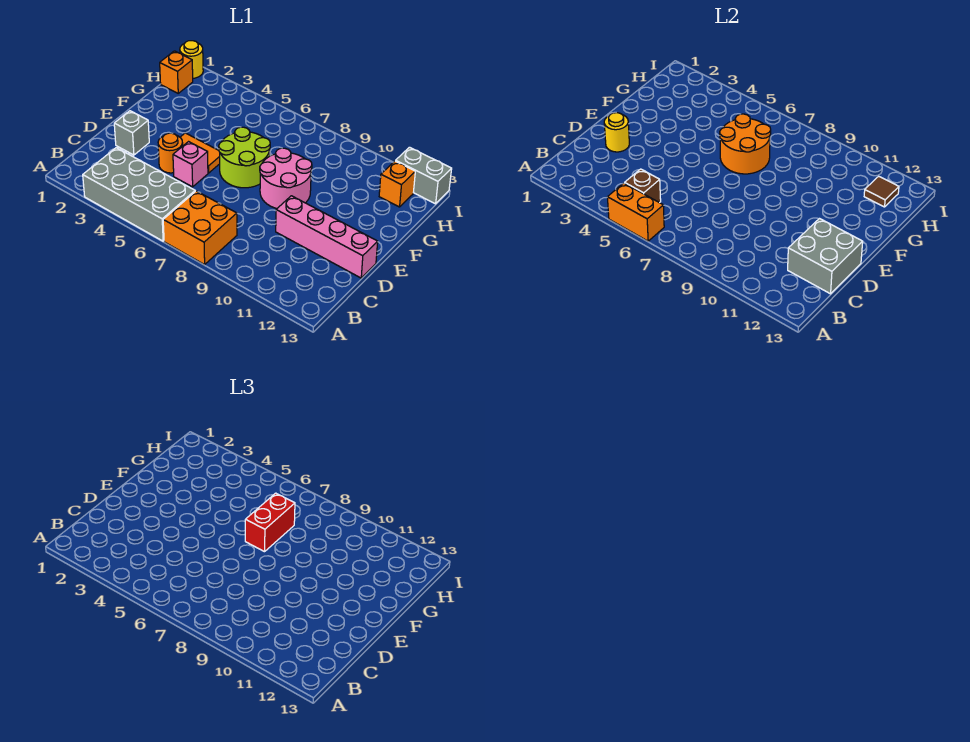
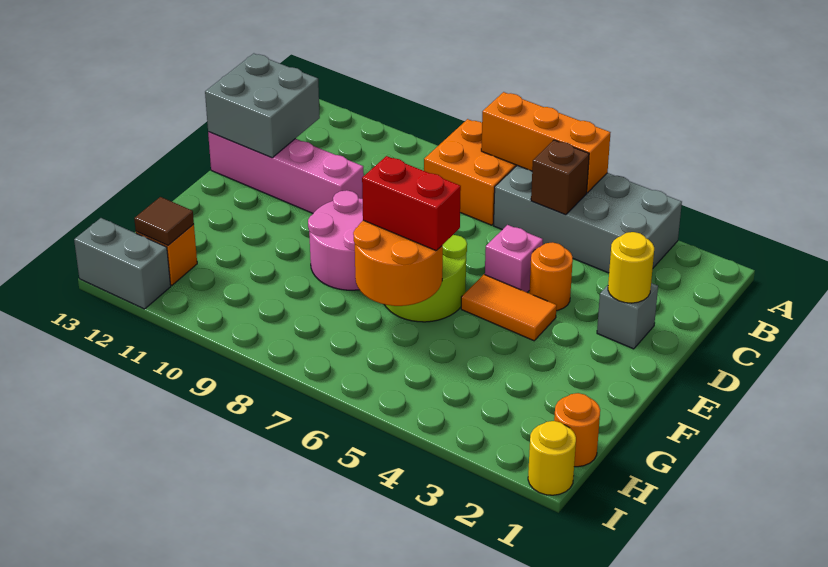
orange brick A5:A6 level 2 -> orange brick A5:A7 level 2
red brick F7:G7 level 3 -> red brick F6:F7 level 3
orange brick H1 level 1 -> orange round brick H1 level 1

